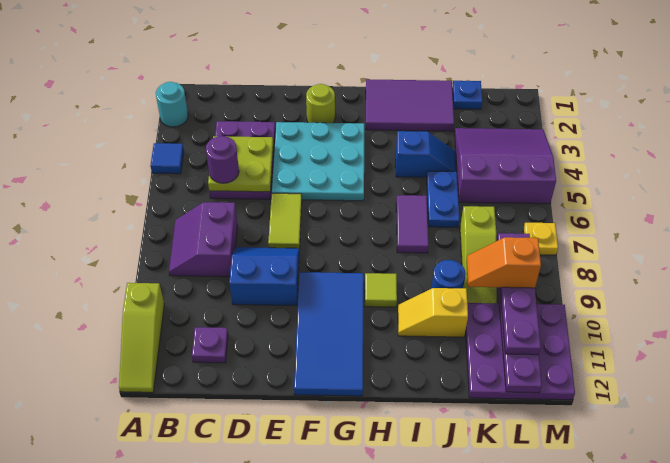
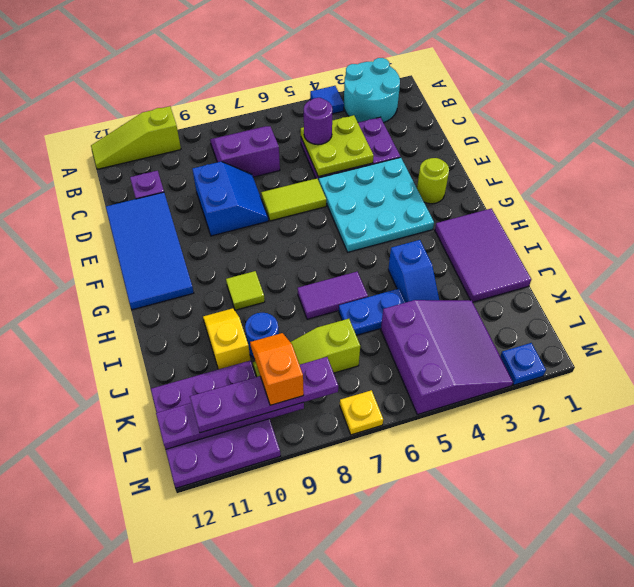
cyan round brick A2 level 1 -> cyan round brick A2:B3 level 1
blue tile F9:G12 level 1 -> blue tile D11:G12 level 1
blue plate K1 level 1 -> blue plate M2 level 1

